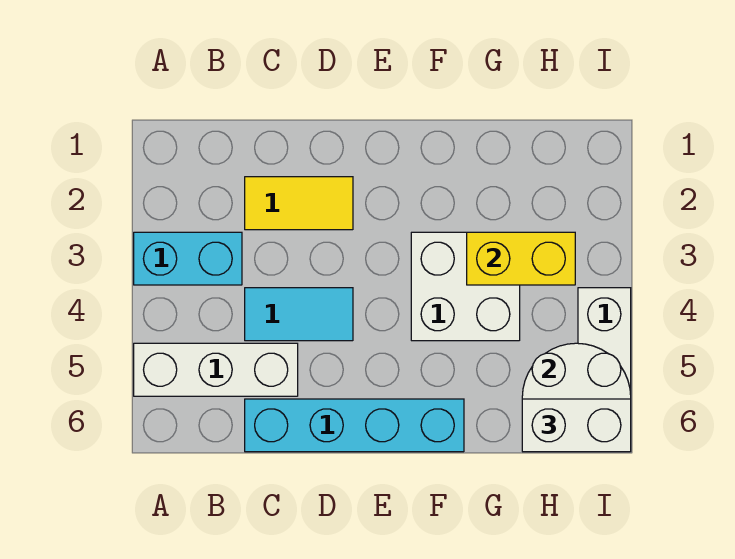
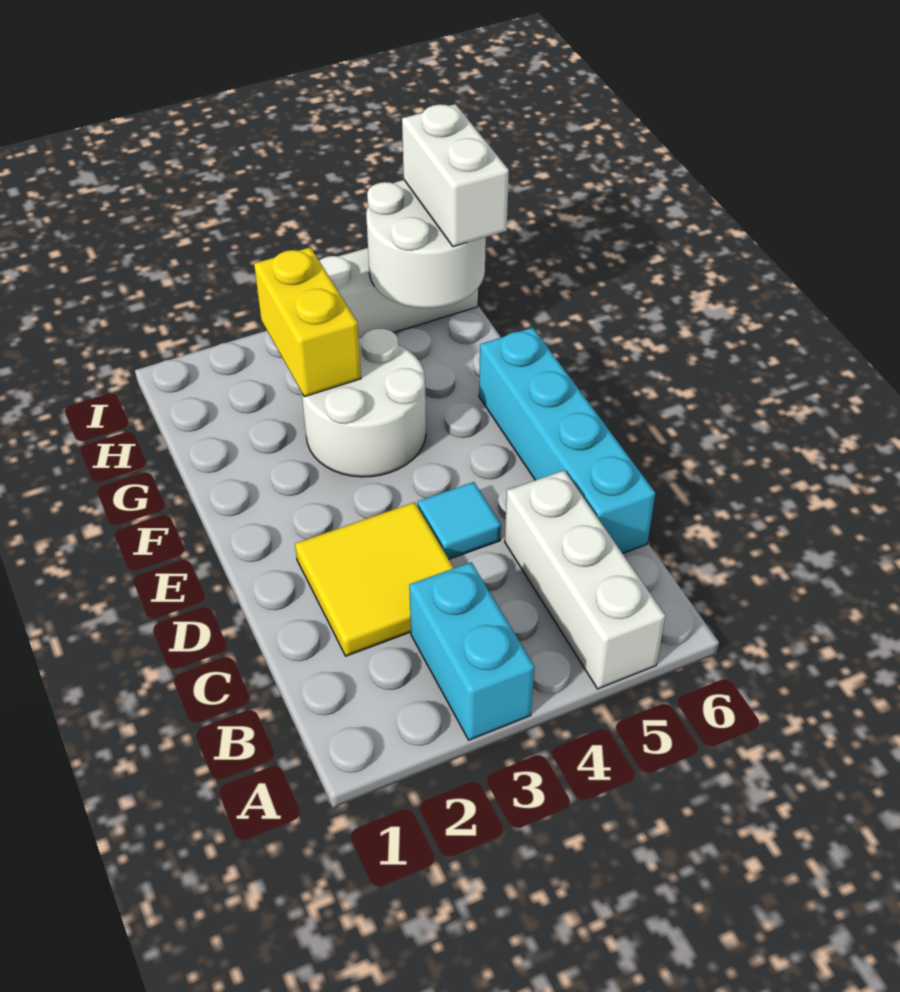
yellow tile C2:D2 level 1 -> yellow tile C2:D3 level 1
cyan tile C4:D4 level 1 -> cyan tile D4 level 1
white brick F3:G4 level 1 -> white round brick F3:G4 level 1

